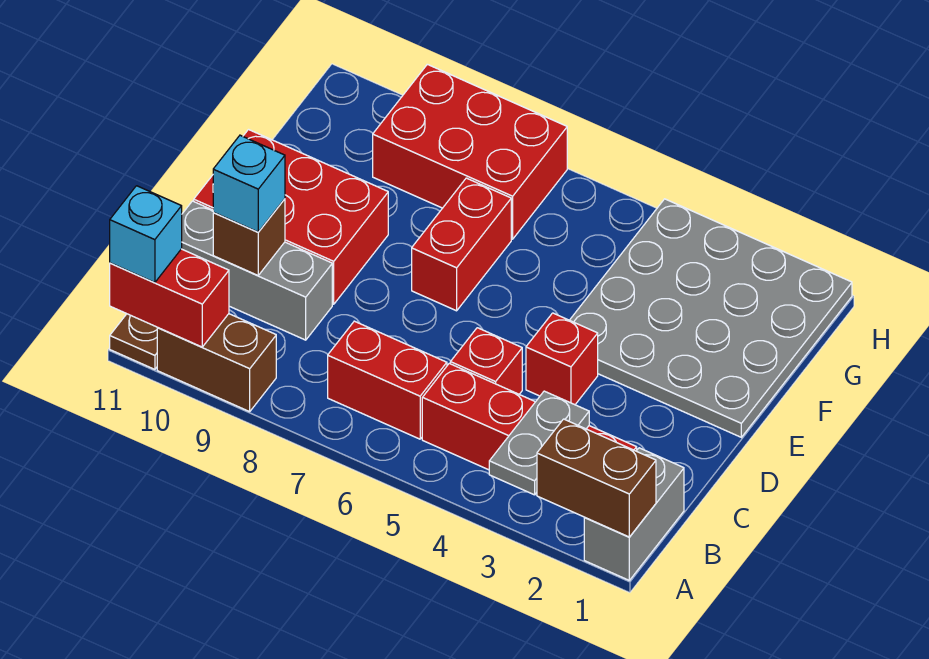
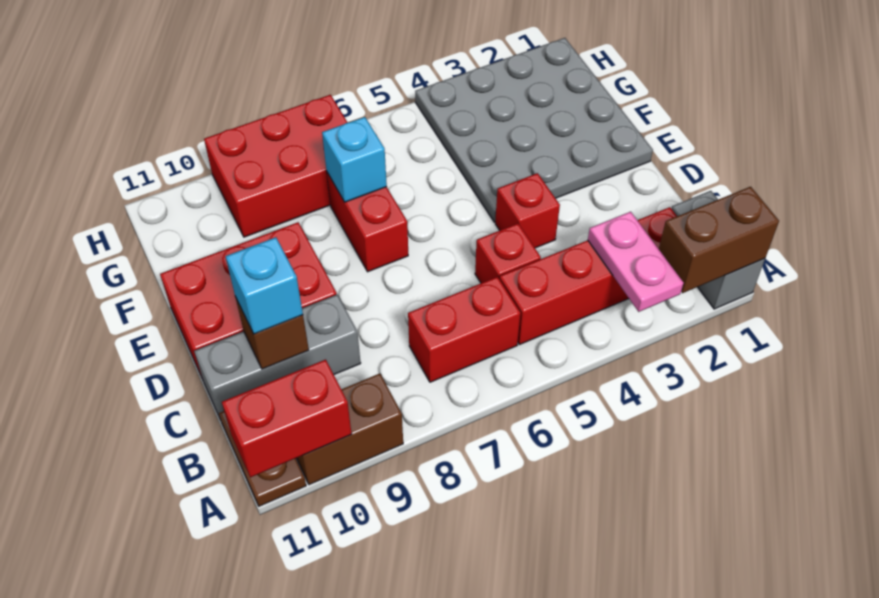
grey plate A3:B3 level 2 -> pink plate A3:B3 level 2
cyan brick A11 level 3 -> cyan brick F7 level 2

